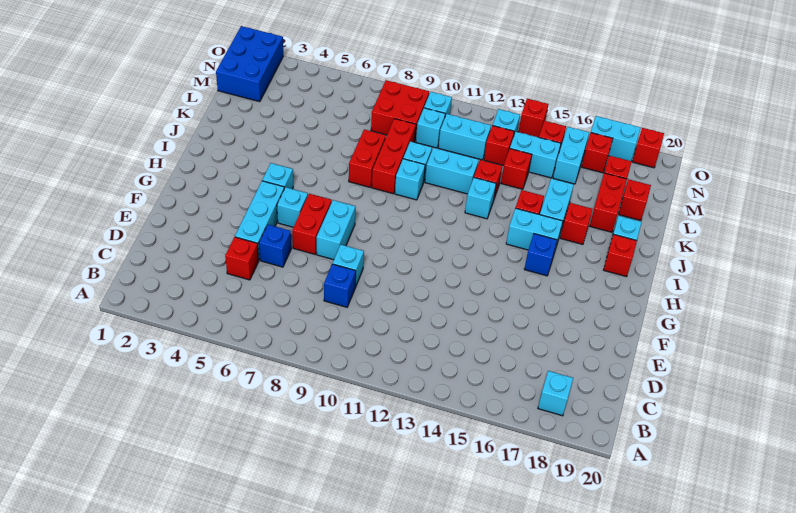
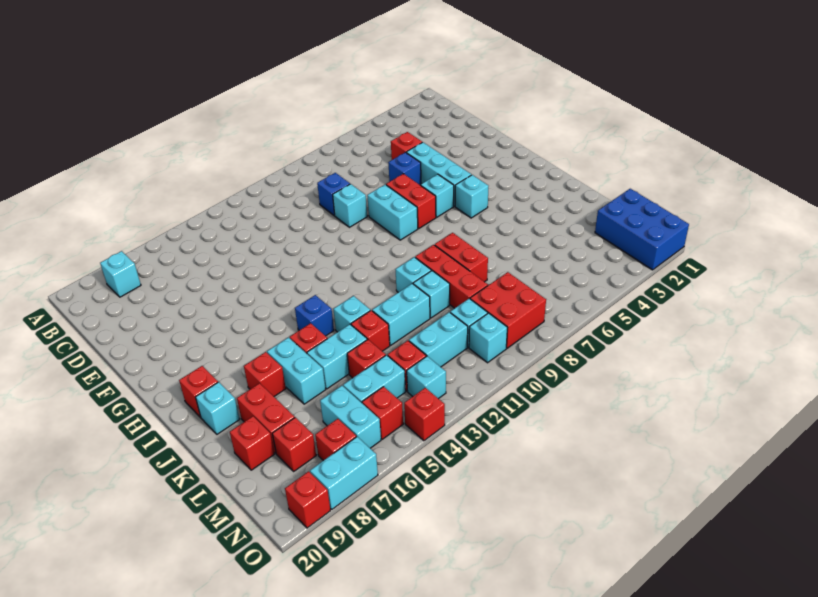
blue brick H16 level 1 -> blue brick I14 level 1
cyan brick I15:I16 level 1 -> cyan brick K14:K15 level 1

